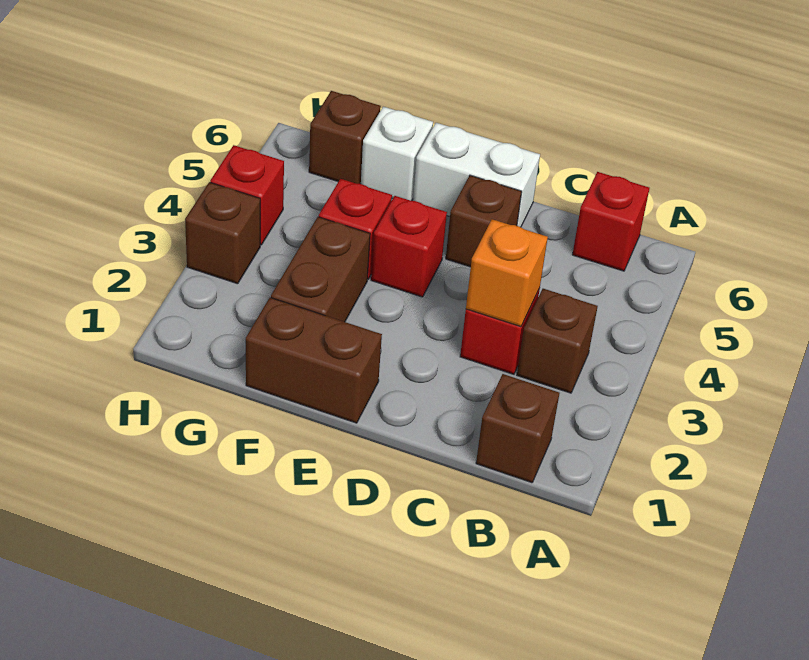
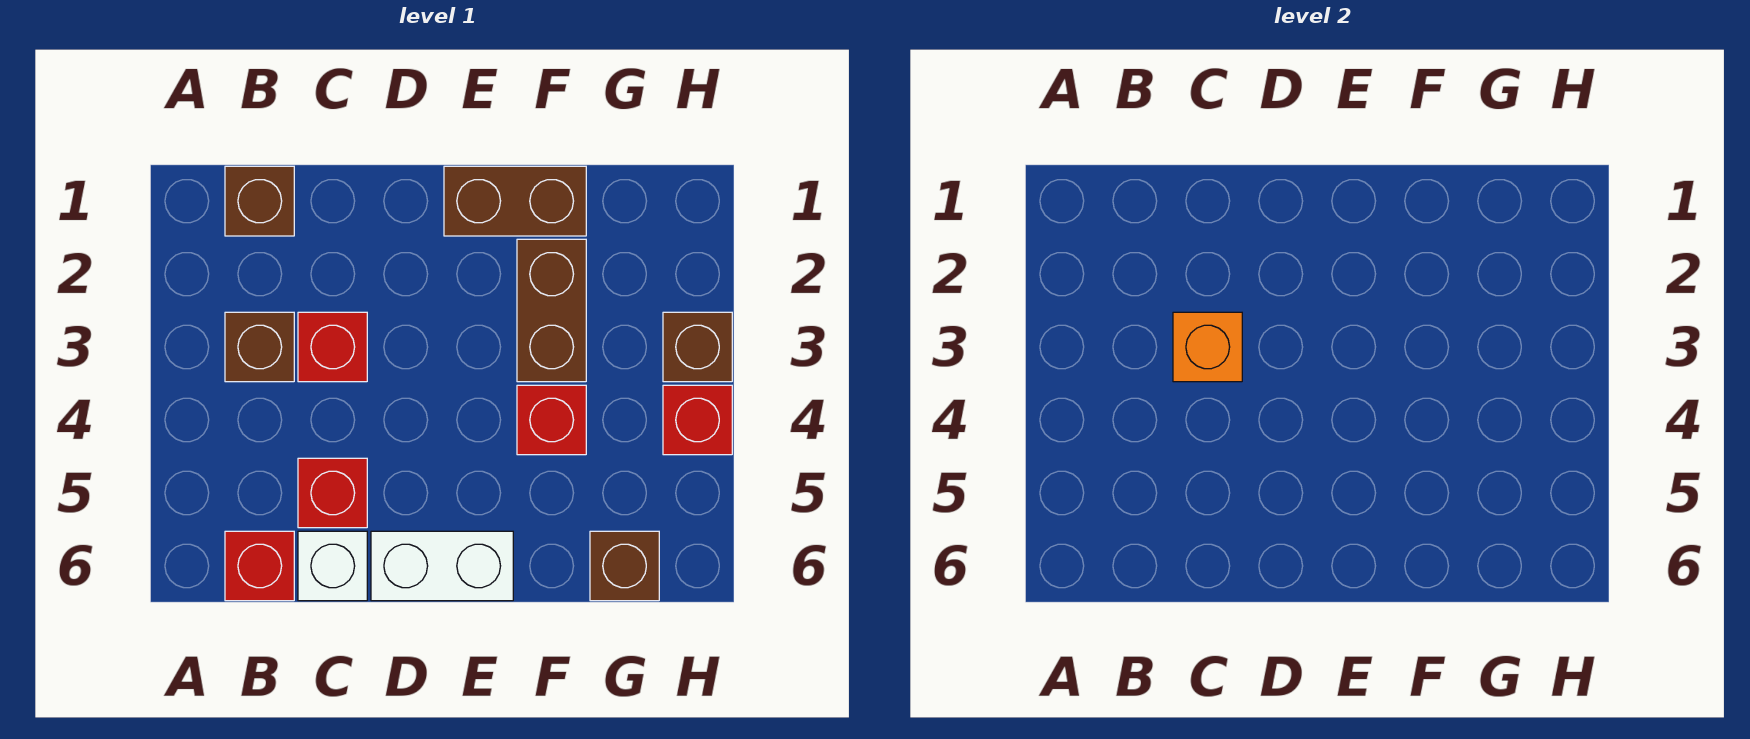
brown brick D5 level 1 -> none
red brick E4 level 1 -> red brick C5 level 1
white brick F6 level 1 -> white brick C6 level 1

